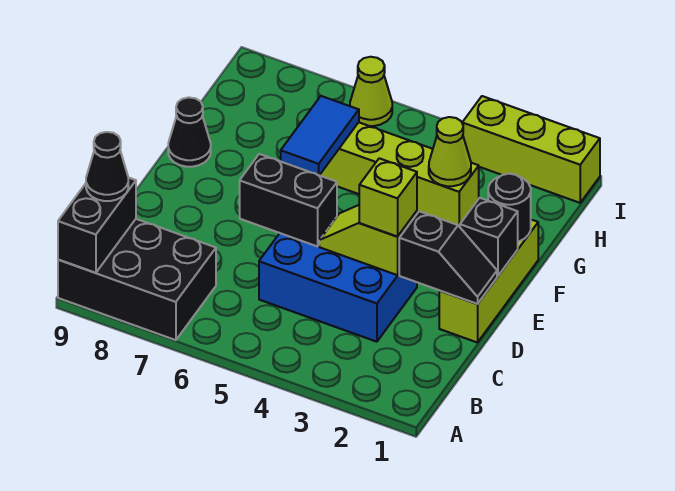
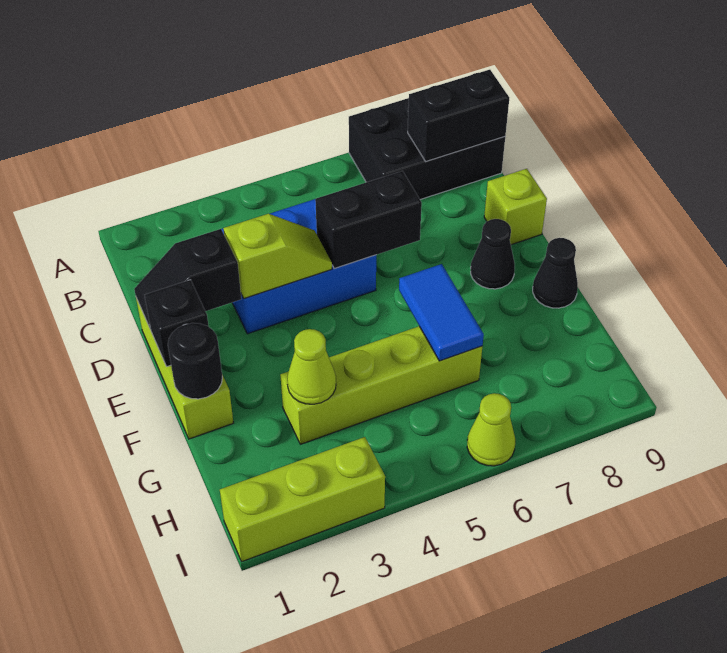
black brick A9:B9 level 2 -> black brick B8:B9 level 2
black cone B9 level 3 -> black cone E8 level 1
lime brick D3 level 3 -> lime brick D9 level 1

